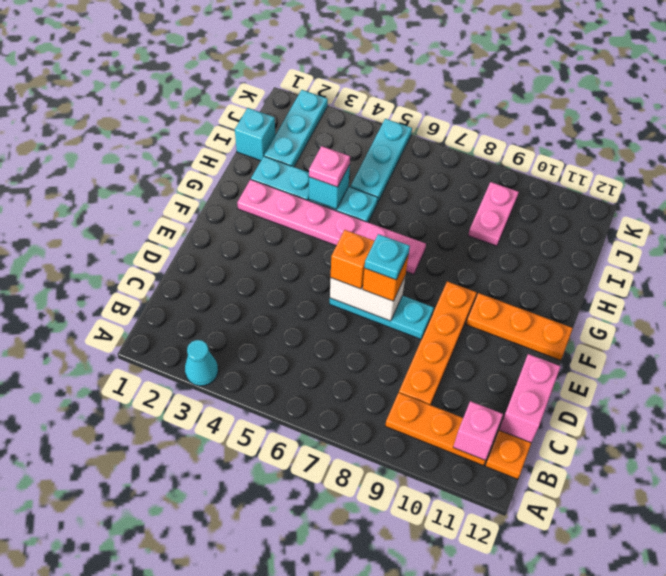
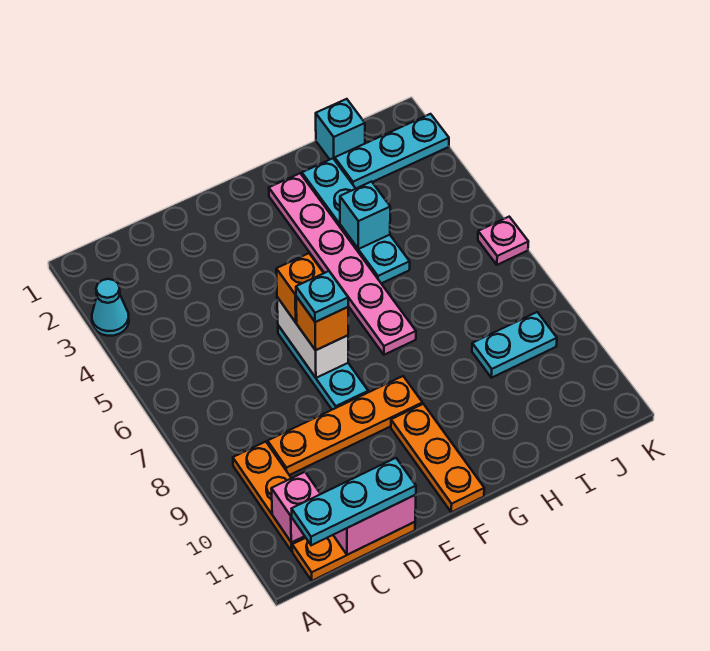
pink plate H4 level 3 -> pink plate K6 level 1
cyan plate I5:K5 level 1 -> cyan plate B12:D12 level 3
pink plate I9:J9 level 1 -> cyan plate I9:J9 level 1

